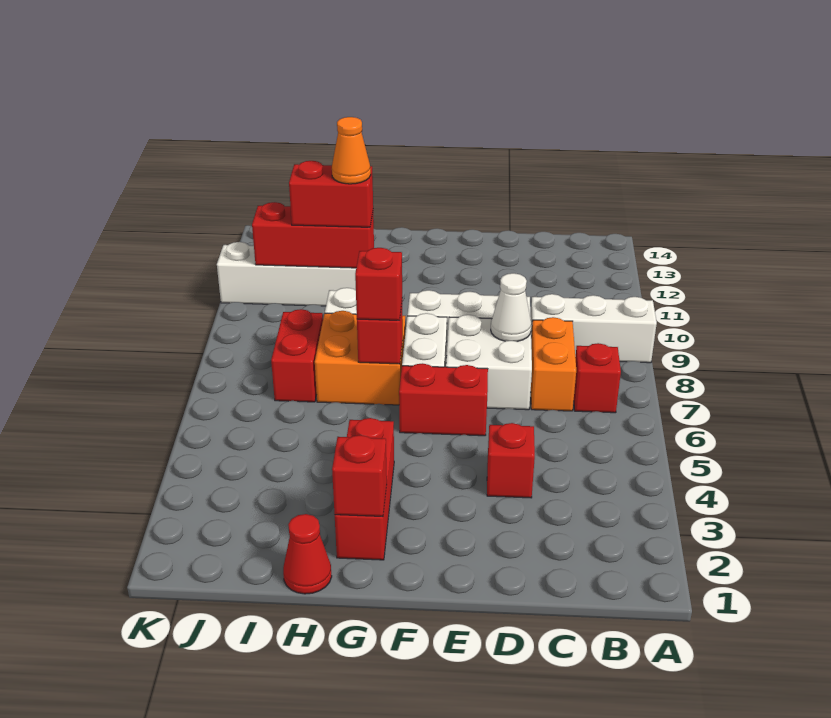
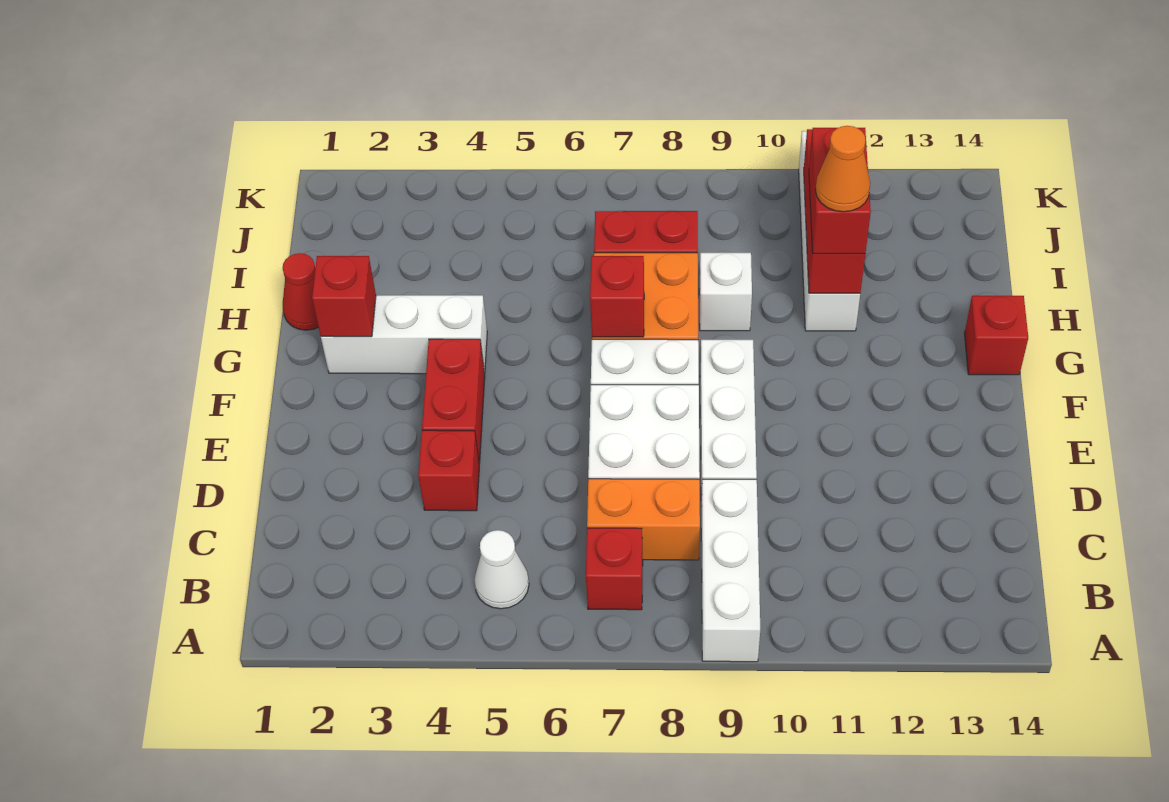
white cone D8 level 2 -> white cone B5 level 1
red brick E6:F6 level 1 -> red brick E4:F4 level 1
red brick G2:G4 level 1 -> white brick G2:G4 level 1
red brick G7 level 3 -> red brick G14 level 1

